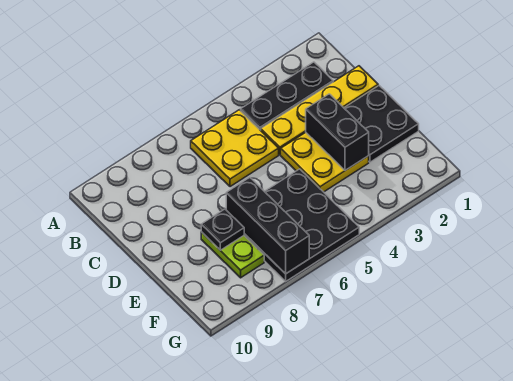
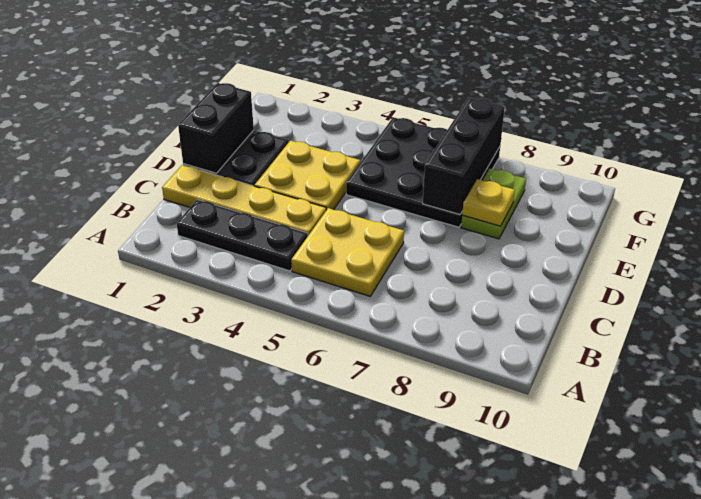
black brick D3:E3 level 2 -> black brick D1:E1 level 2
black plate E8 level 2 -> yellow plate E8 level 2

